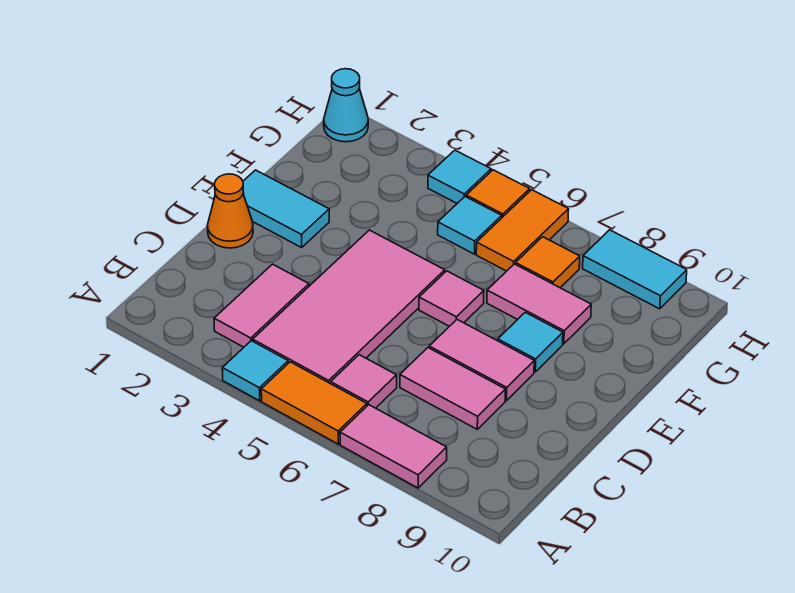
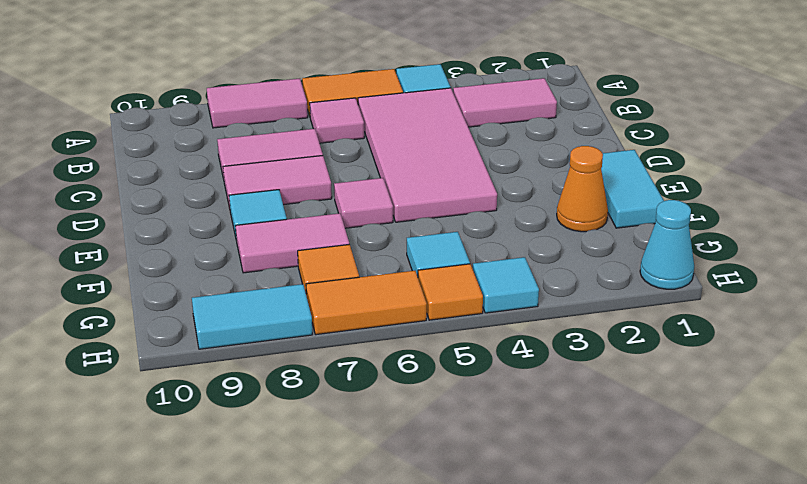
pink tile B3:C3 level 1 -> pink tile B2:B3 level 1
orange cone D1 level 1 -> orange cone F2 level 1
cyan tile E1:E2 level 1 -> cyan tile E1:F1 level 1
orange tile G6:H6 level 1 -> orange tile H6:H7 level 1

